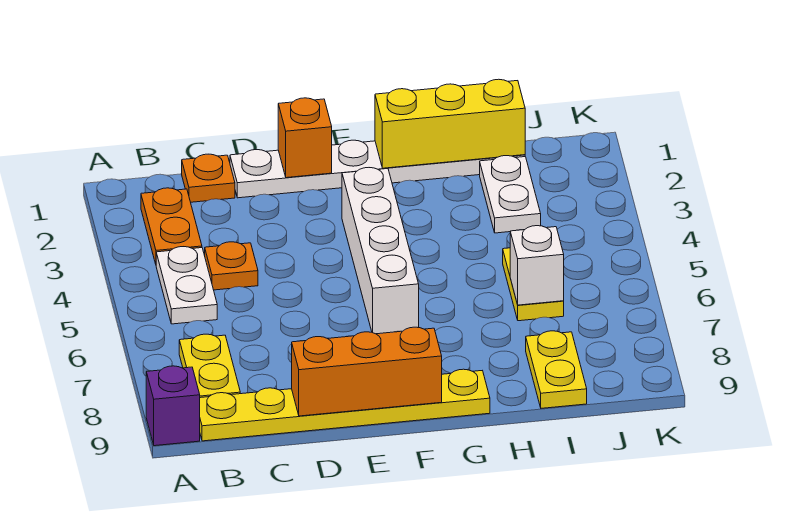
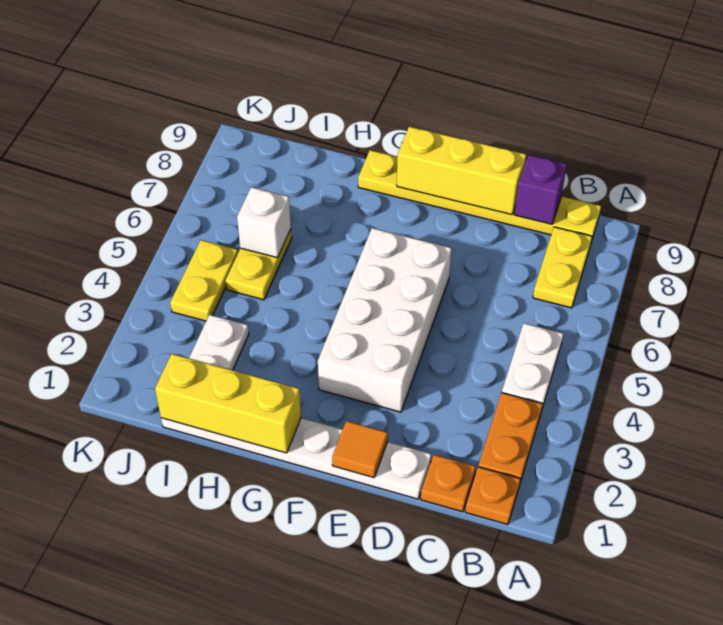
purple brick A9 level 1 -> purple brick C9 level 2
orange plate C4 level 1 -> orange plate B1 level 1
orange brick D9:F9 level 2 -> yellow brick D9:F9 level 2
orange brick E1 level 2 -> orange tile E1 level 2
white brick F3:F6 level 1 -> white brick E3:F6 level 1
yellow plate I8:I9 level 1 -> yellow plate J4:J5 level 1

